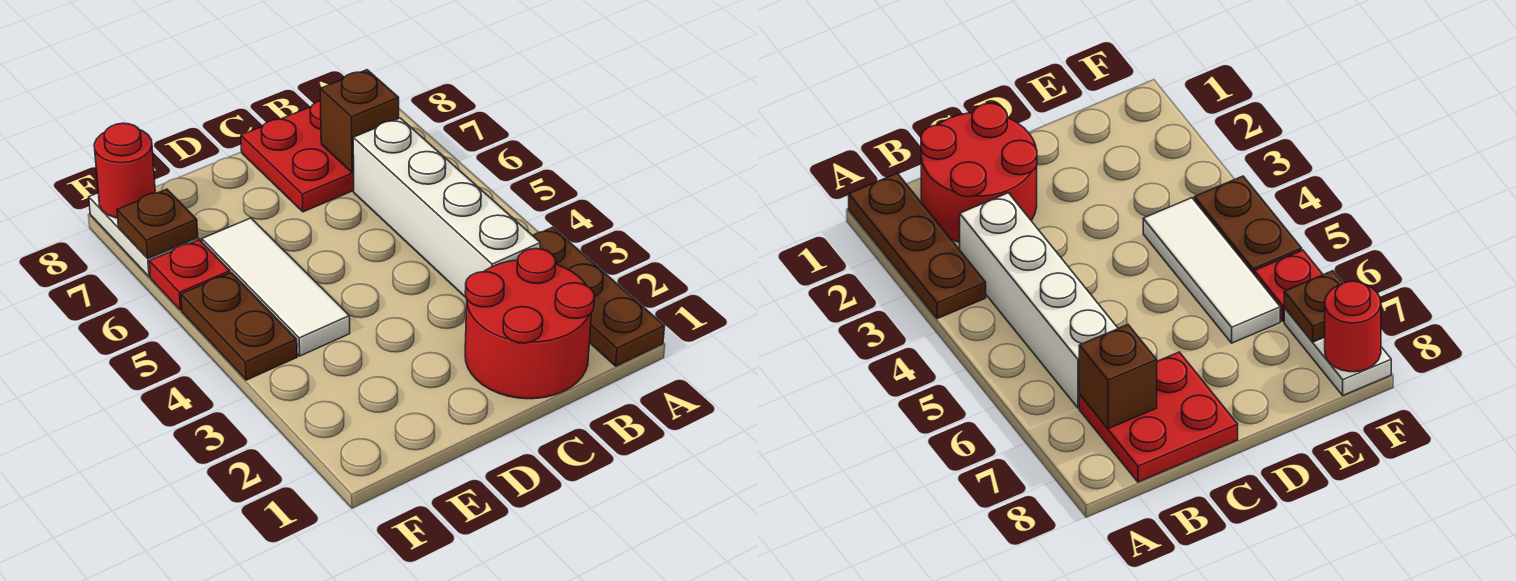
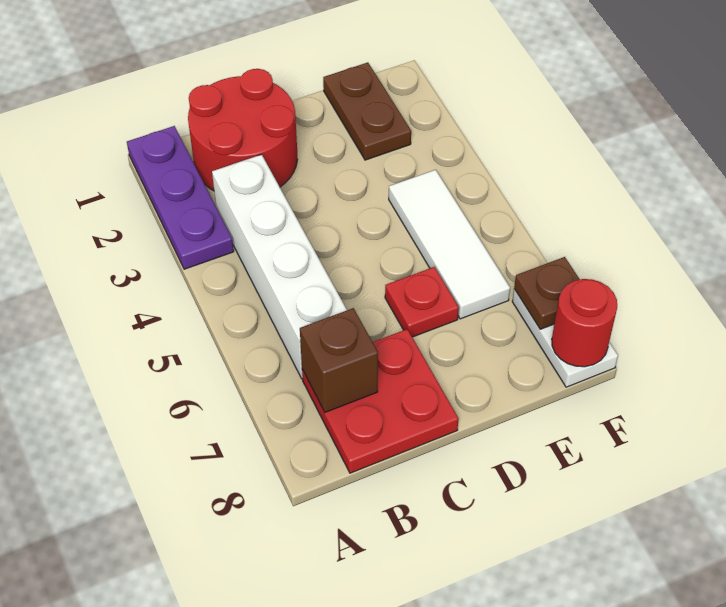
brown plate A1:A3 level 1 -> purple plate A1:A3 level 1
brown plate F4:F5 level 1 -> brown plate E1:E2 level 1
red plate F6 level 1 -> red plate D6 level 1

